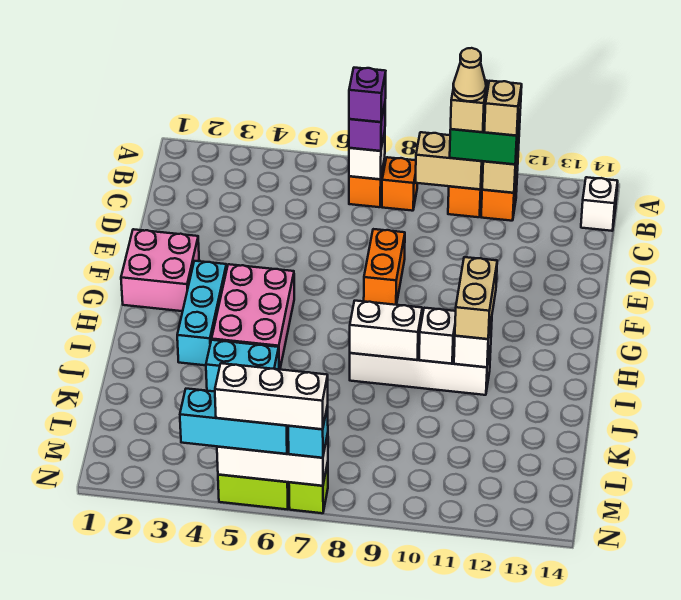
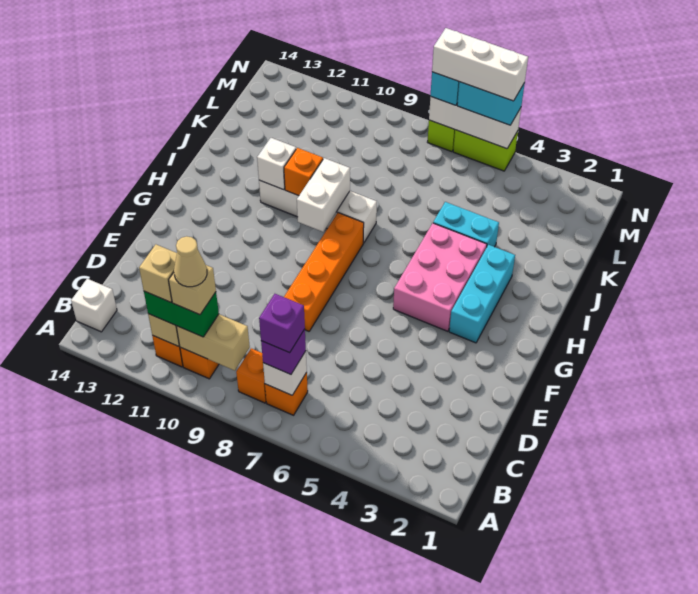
orange brick E8:F8 level 1 -> orange brick E8:H8 level 1
pink brick F1:G2 level 1 -> none
tan brick H11:I11 level 3 -> none
white brick I8:I9 level 2 -> white brick H9:I9 level 2
white brick I10 level 2 -> orange brick I10 level 2
cyan brick N4:N6 level 3 -> cyan brick N5:N6 level 3

